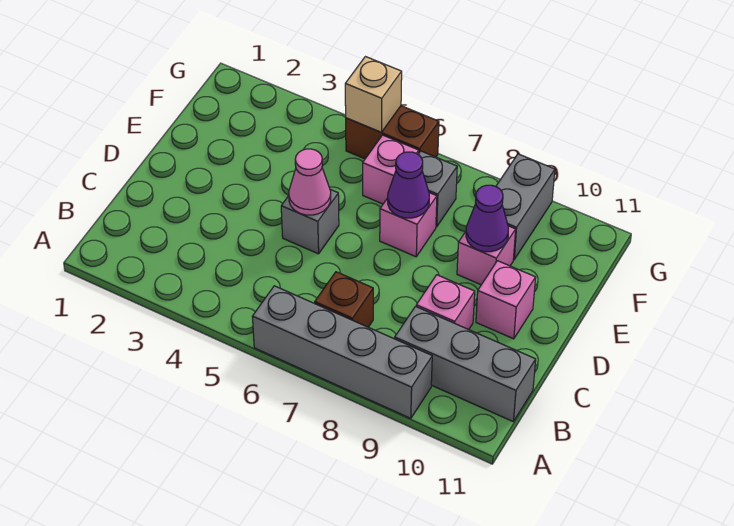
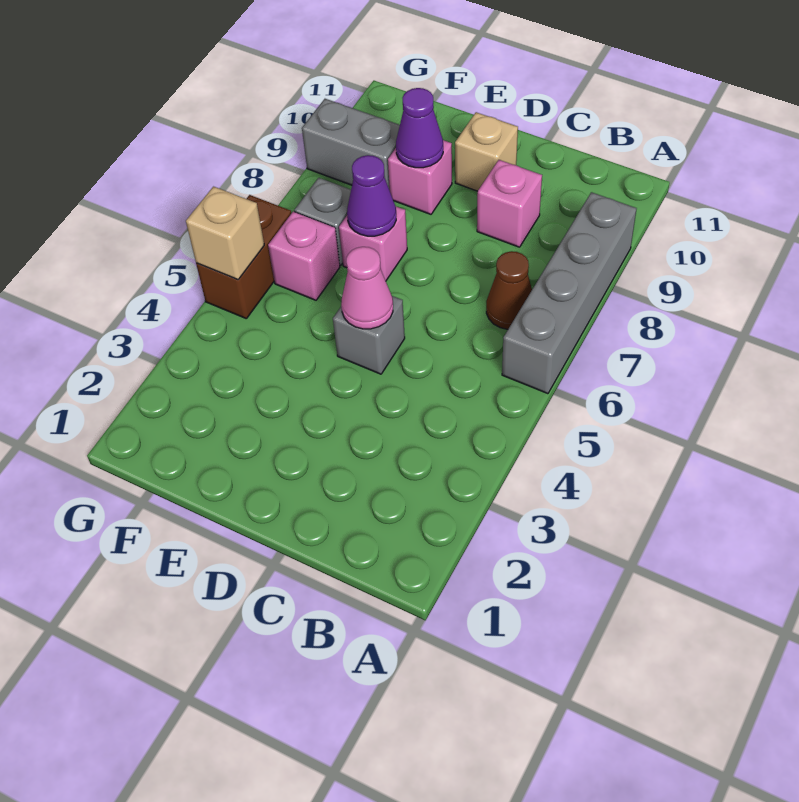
brown brick B7 level 1 -> brown cone B7 level 1
grey brick B9:B11 level 1 -> none
pink brick D10 level 1 -> tan brick D10 level 1

